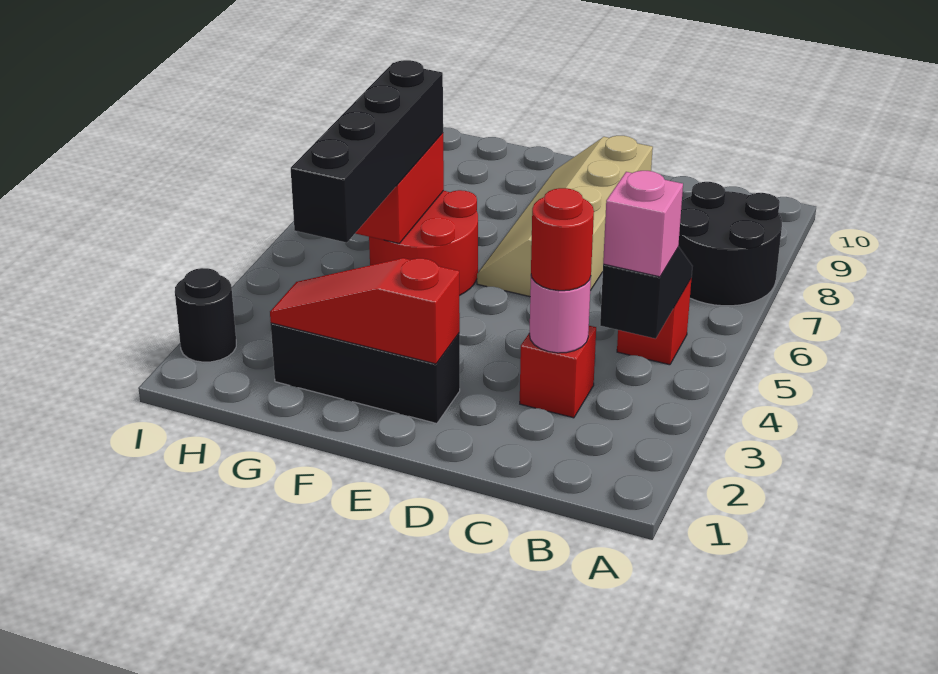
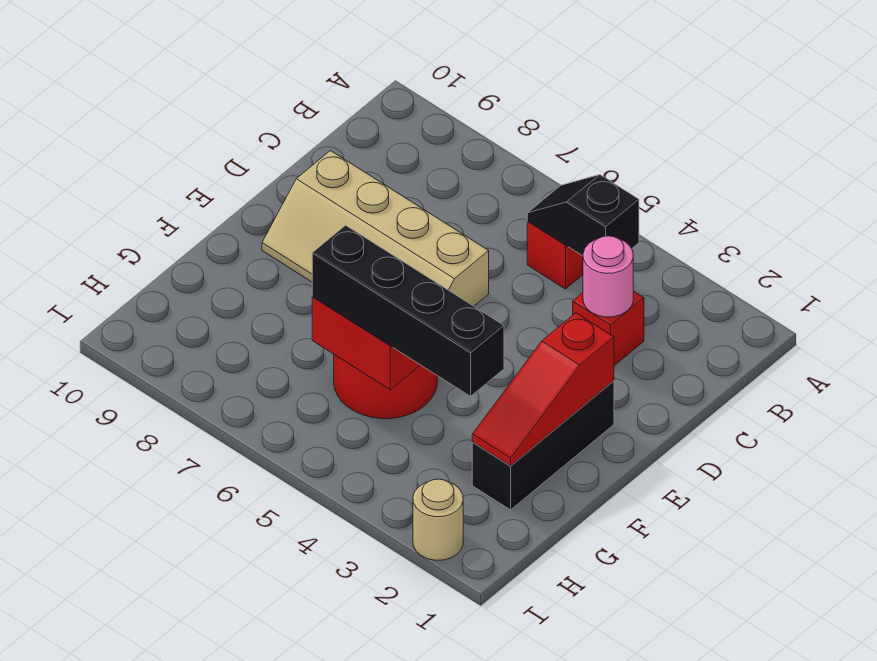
black round brick A7:B8 level 1 -> none
pink brick B4 level 3 -> none
red round brick C3 level 3 -> none
black round brick I2 level 1 -> tan round brick I2 level 1

